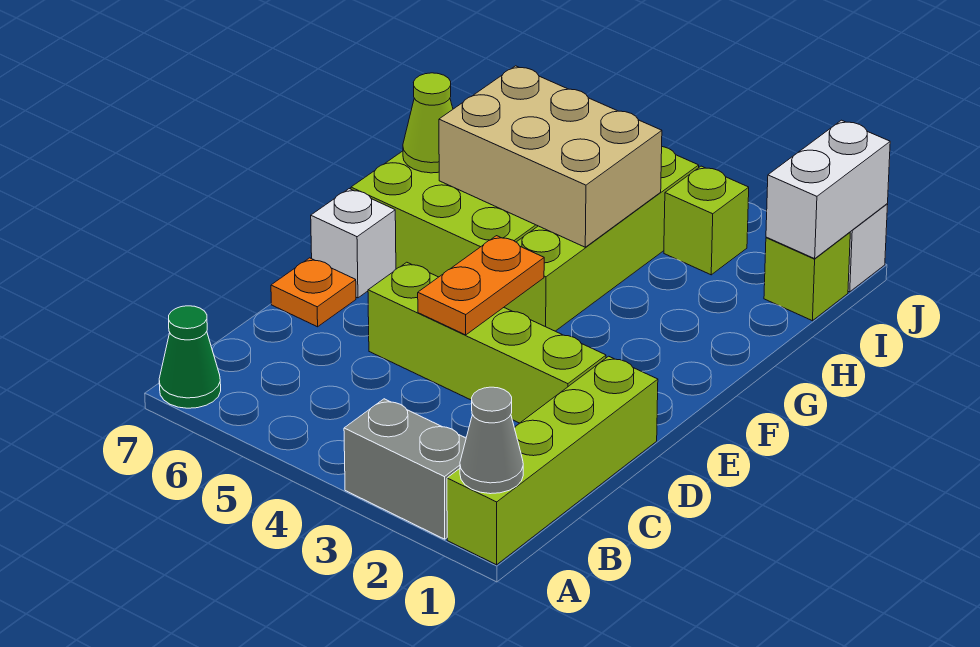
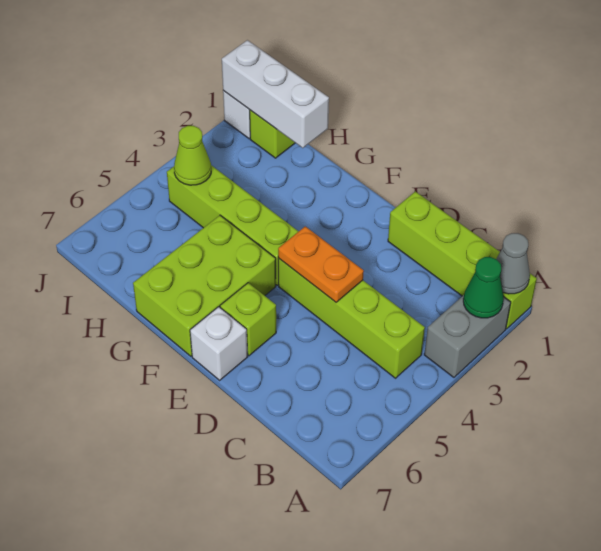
green cone A7 level 1 -> green cone A2 level 2
lime brick D2:D5 level 1 -> lime brick B4:E4 level 1
orange plate D7 level 1 -> none
tan brick G4:H6 level 2 -> none
lime cone G7 level 2 -> lime cone I4 level 2
white brick I1:J1 level 2 -> white brick H1:J1 level 2
lime brick I3 level 1 -> lime brick E6 level 1

